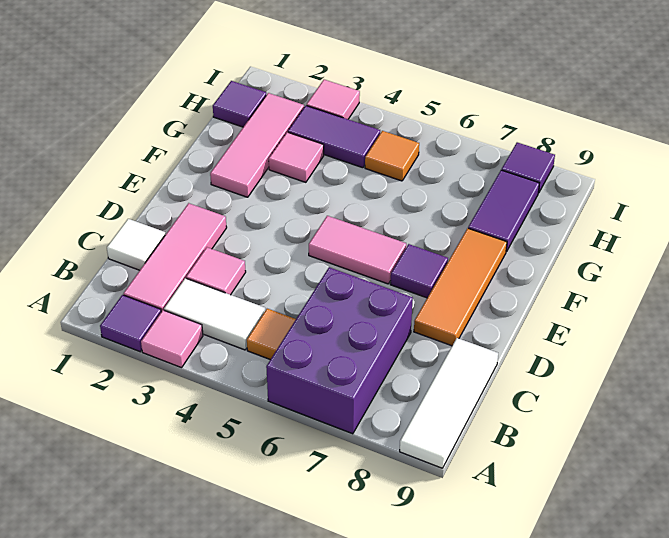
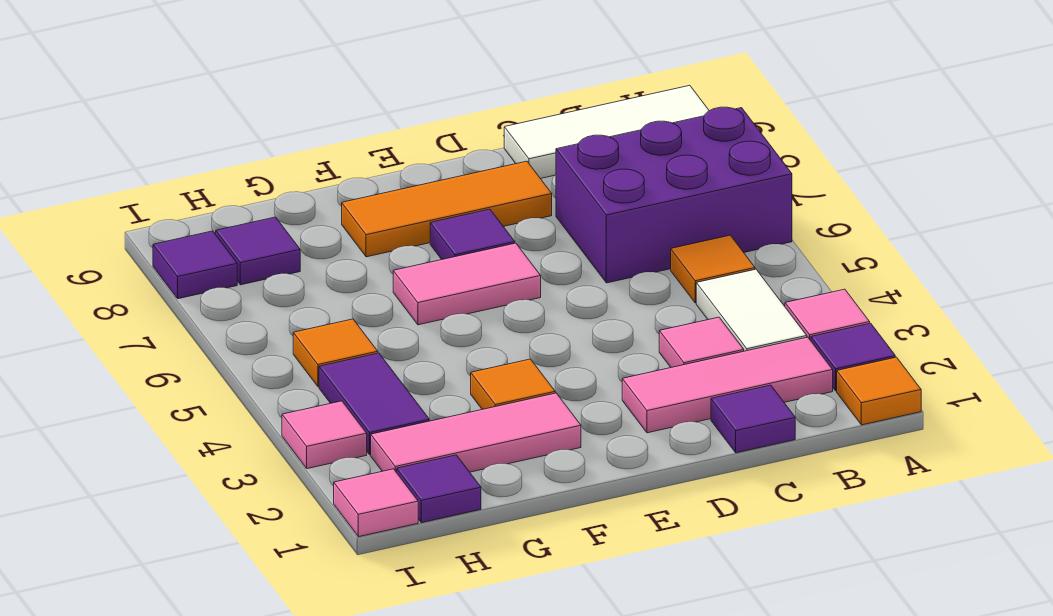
none -> orange tile A1 level 1
white tile C1 level 1 -> purple tile C1 level 1
pink tile E5:E6 level 1 -> pink tile E6:F6 level 1
none -> orange tile F3 level 1
pink tile G3 level 1 -> pink tile I1 level 1
purple tile G8:H8 level 1 -> purple tile H8 level 1

